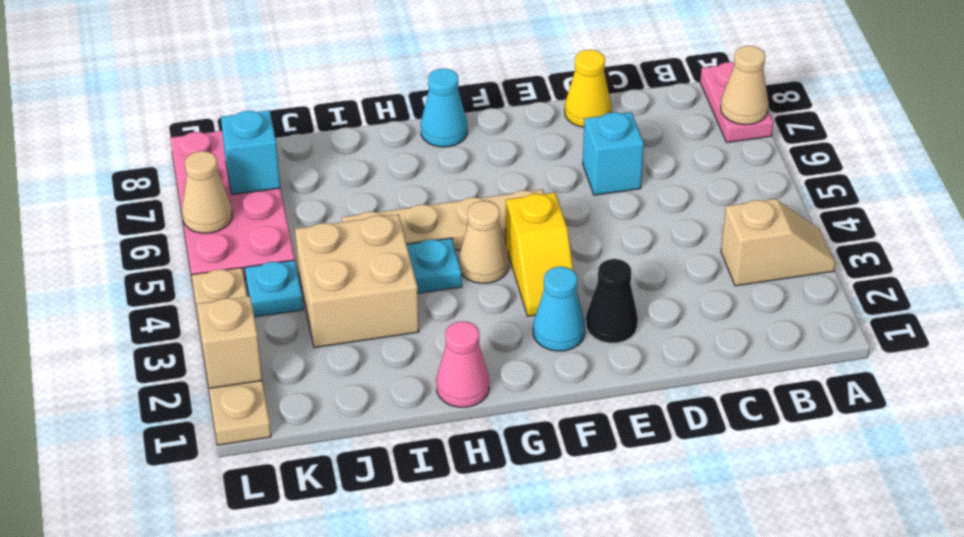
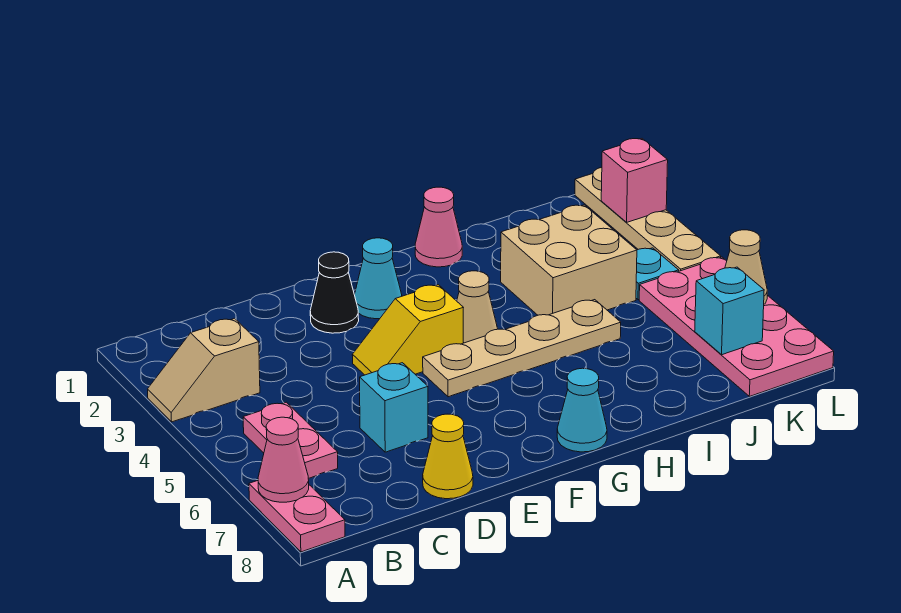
tan cone A7 level 2 -> pink cone A7 level 2
none -> pink plate B5:B6 level 1
yellow slope F3:F4 level 1 top 4 -> yellow slope E4:F4 level 1 top F
cyan plate H4 level 1 -> none
tan brick L2 level 2 -> pink brick L2 level 2

